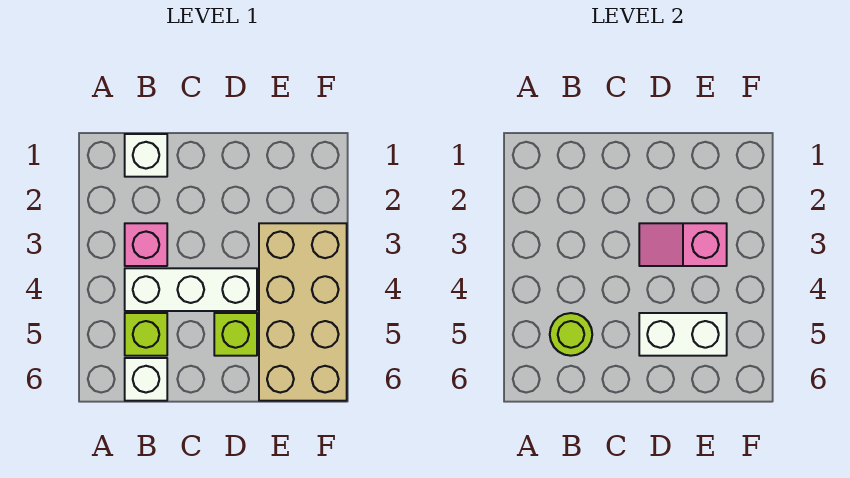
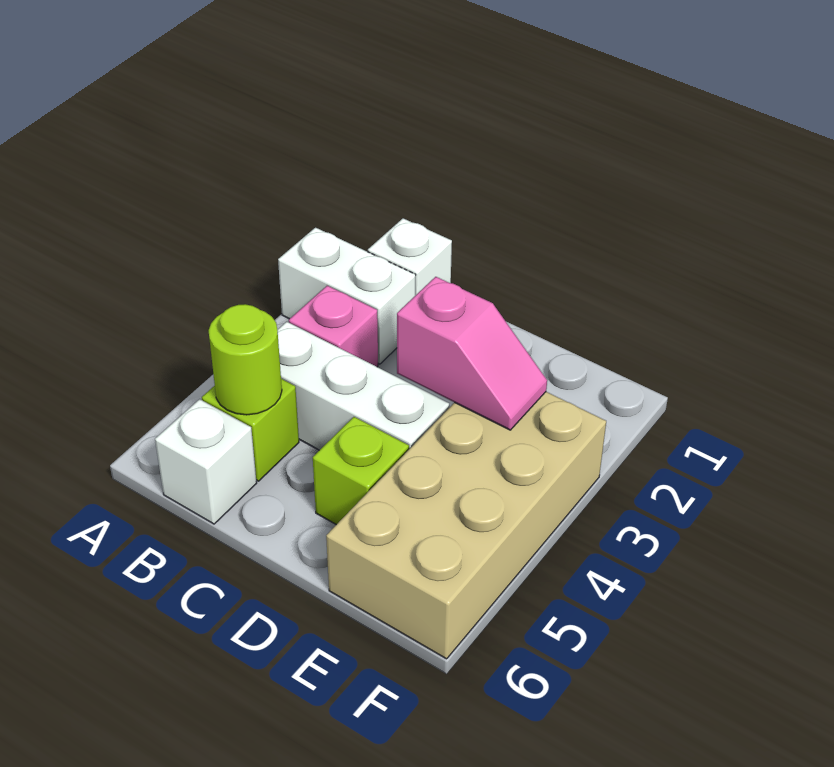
pink slope D3:E3 level 2 top E -> pink slope D3:E3 level 2 top D
white brick D5:E5 level 2 -> white brick A2:B2 level 1

